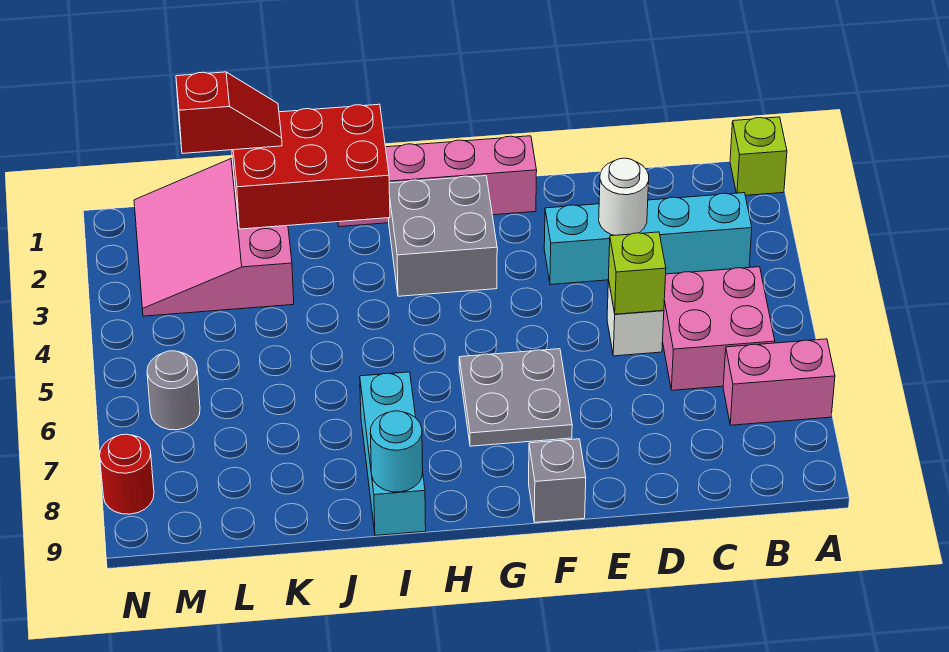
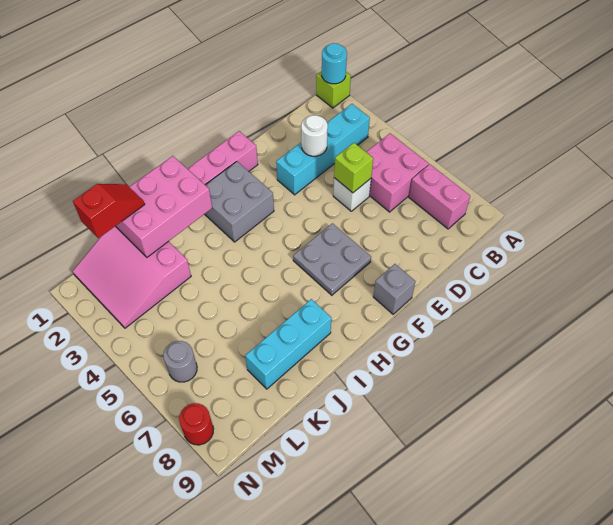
pink brick A7:B7 level 1 -> pink brick B7:B8 level 1
red brick I1:K2 level 2 -> pink brick I1:K2 level 2
cyan brick I7:I9 level 1 -> cyan brick I8:K8 level 1
cyan round brick I9 level 2 -> cyan round brick A1 level 2

